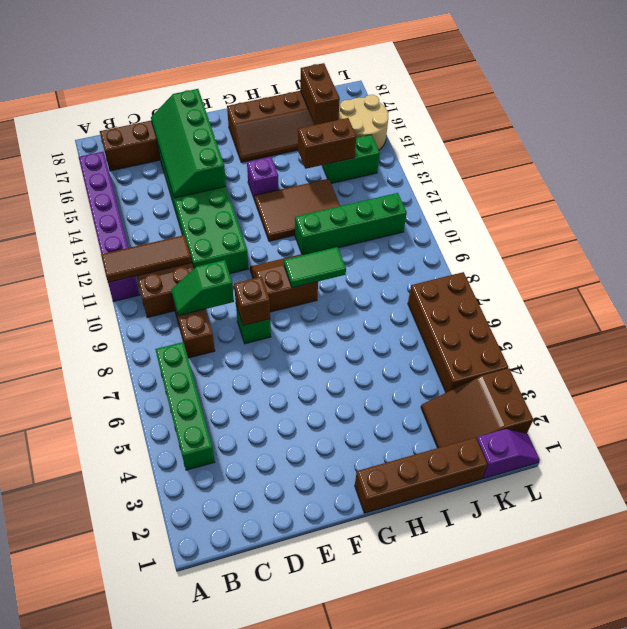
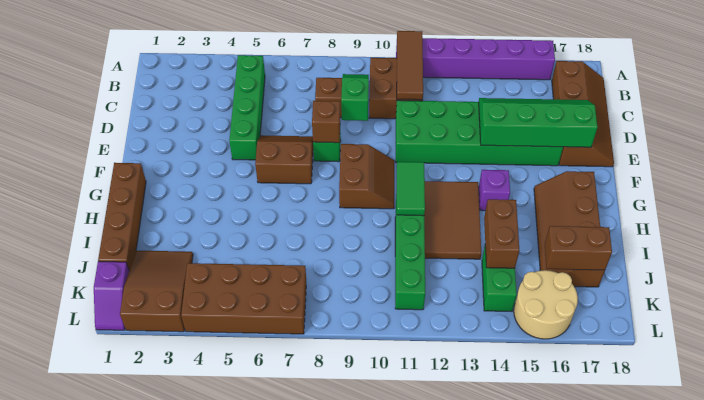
green brick B4:B7 level 1 -> green brick B5:E5 level 1
none -> brown slope E6:F7 level 1 top F
green tile G9:H9 level 2 -> green tile G11:H11 level 2

